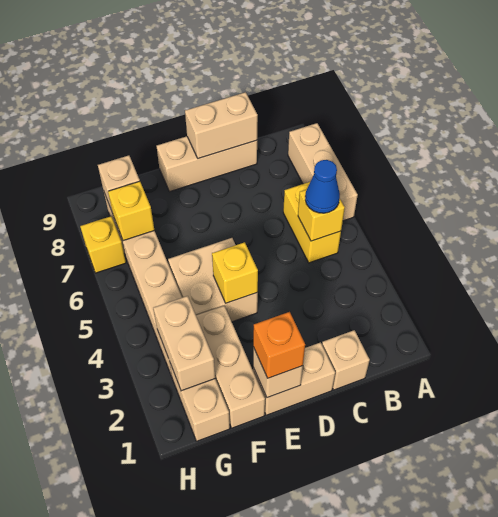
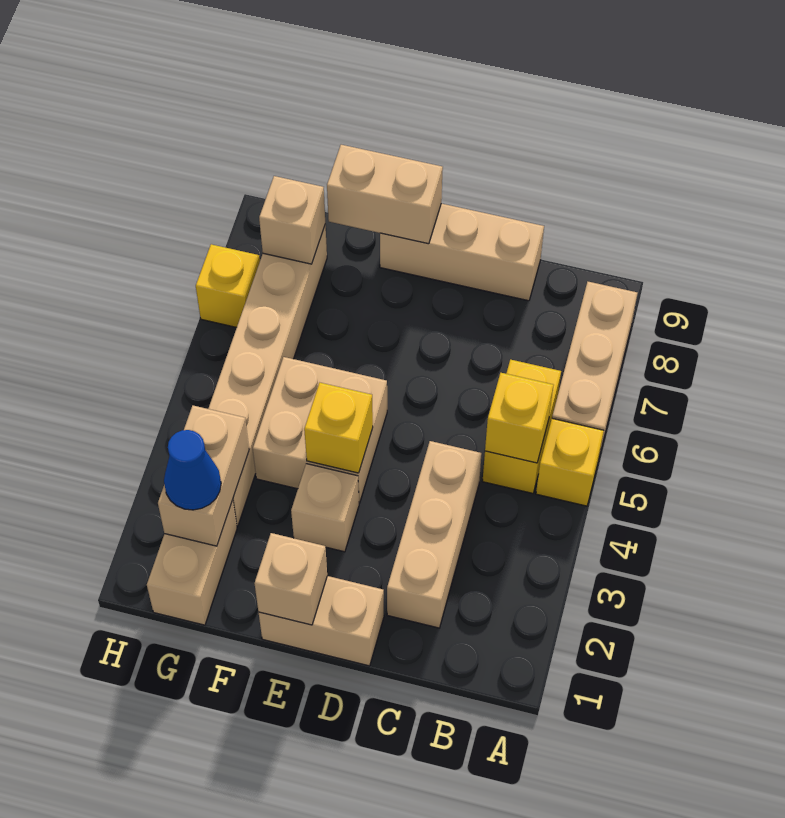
blue cone B5 level 3 -> blue cone G2 level 3
tan brick C1 level 1 -> tan brick E3 level 1
tan brick C9:D9 level 2 -> tan brick E9:F9 level 2
orange brick E1 level 3 -> none
tan brick F1:F3 level 1 -> tan brick C2:C4 level 1
yellow brick G7 level 2 -> yellow brick A5 level 1

